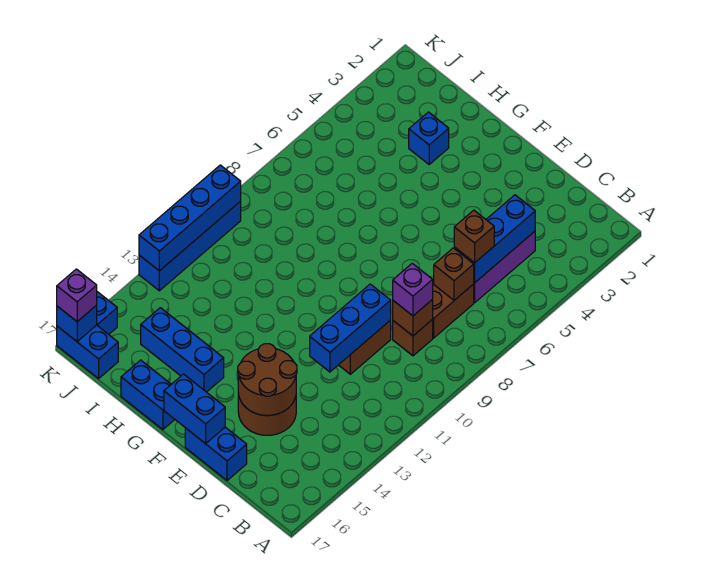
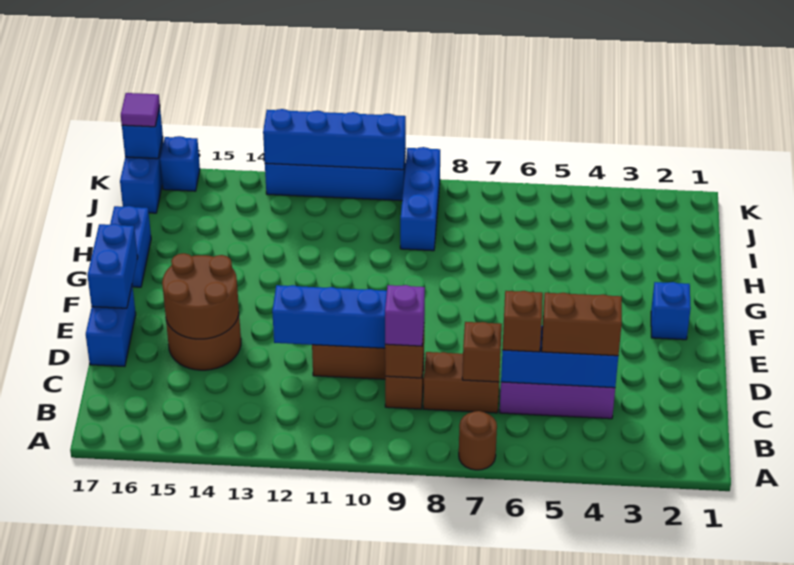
none -> brown round brick A7 level 1
none -> brown brick C4:C5 level 3
blue brick G15:I15 level 1 -> blue brick I9:K9 level 1
blue brick H3 level 1 -> blue brick F2 level 1
purple brick K17 level 3 -> purple tile K17 level 3

